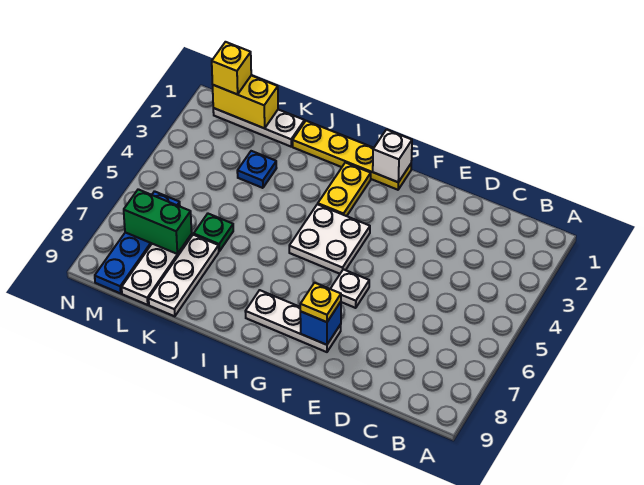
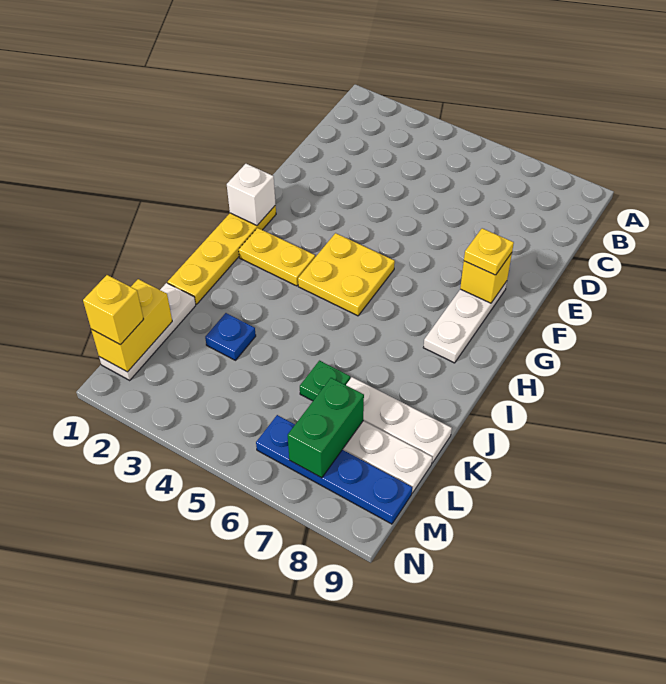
white plate F6 level 1 -> none
blue brick F8 level 2 -> yellow brick F8 level 2
white plate G4:H5 level 1 -> yellow plate G4:H5 level 1

